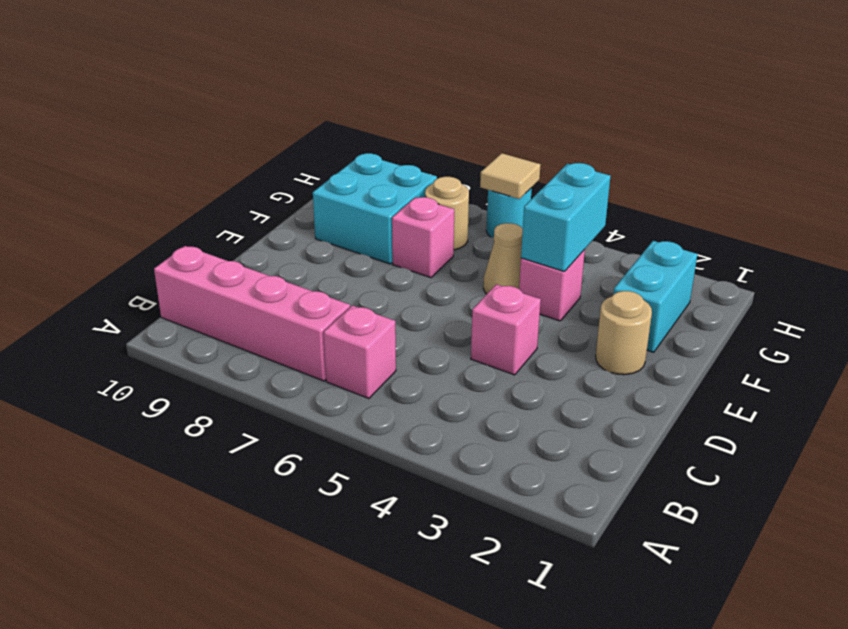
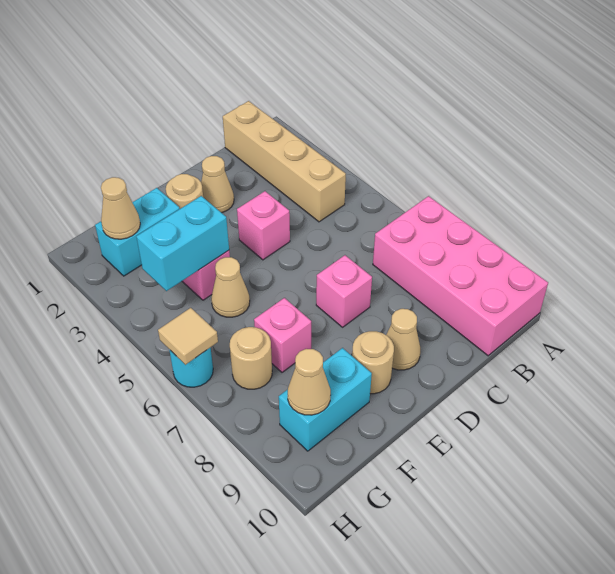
none -> tan brick B1:B4 level 1
pink brick B6 level 1 -> pink brick D7 level 1
pink brick B7:B10 level 1 -> pink brick A7:B10 level 1
none -> tan cone D2 level 1
none -> tan cone D9 level 1
none -> tan round brick E9 level 1
cyan brick F8:G9 level 1 -> cyan brick F9:G9 level 1
none -> tan cone G2 level 2
none -> tan cone G9 level 2

